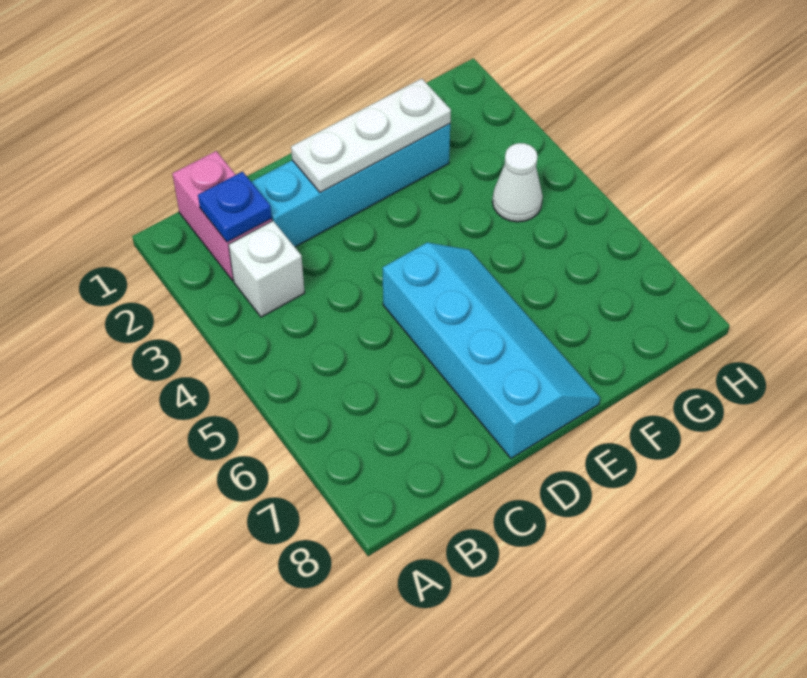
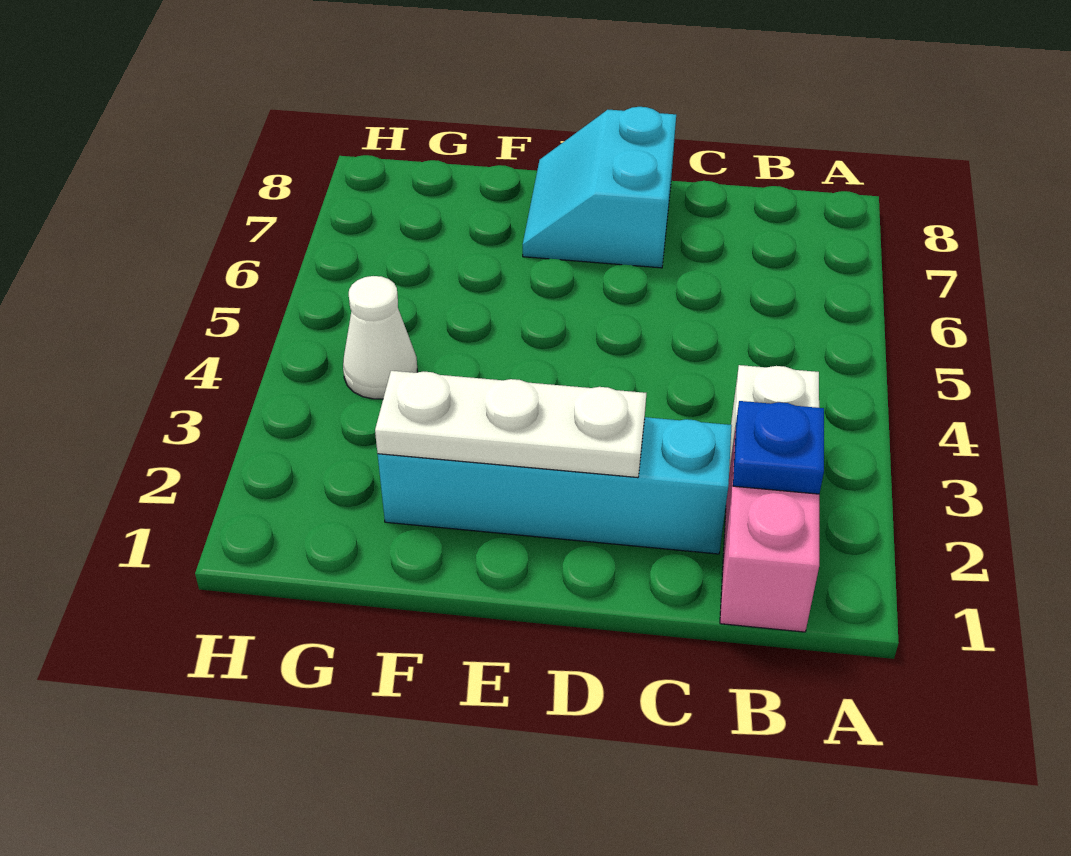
cyan slope D5:E8 level 1 top D -> cyan slope D7:E8 level 1 top D

